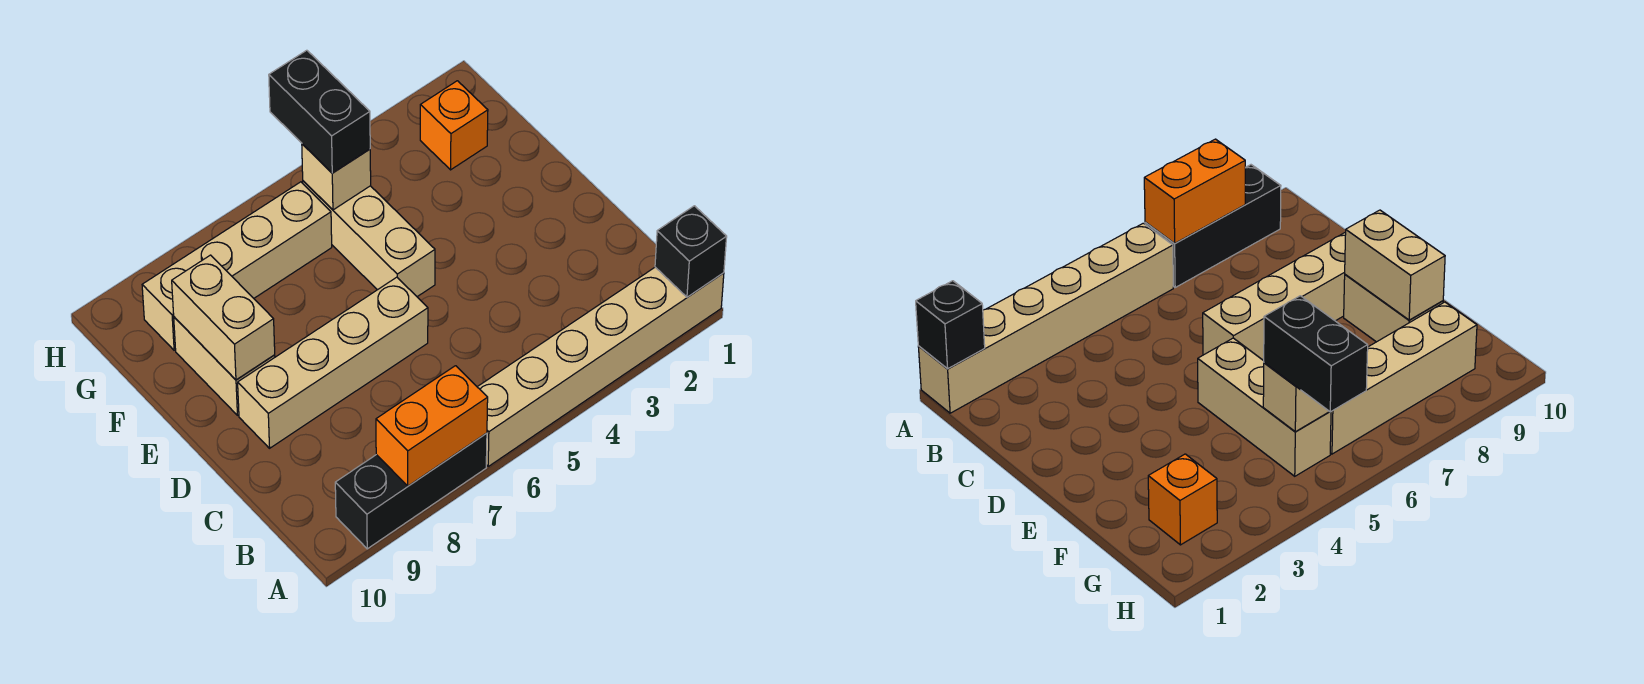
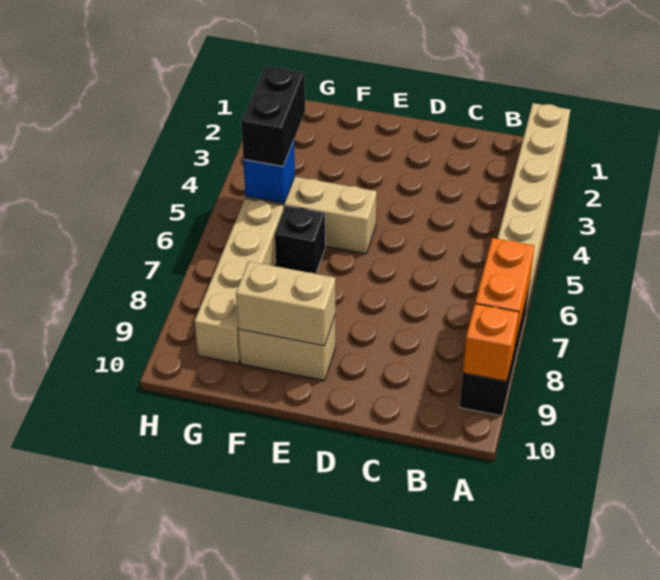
black brick A1 level 2 -> black brick F6 level 1
tan brick D6:D9 level 1 -> none
orange brick G2 level 1 -> orange brick A9 level 2
tan brick G5 level 2 -> blue brick G5 level 2
black brick G5:H5 level 3 -> black brick G4:G5 level 3

